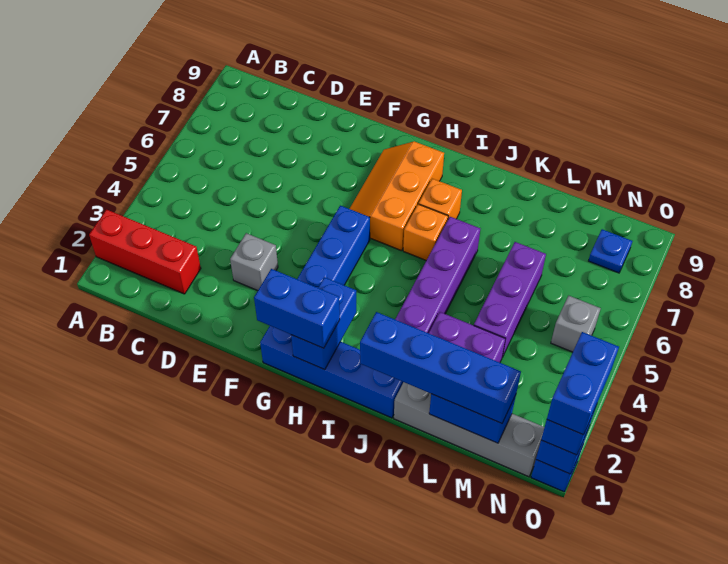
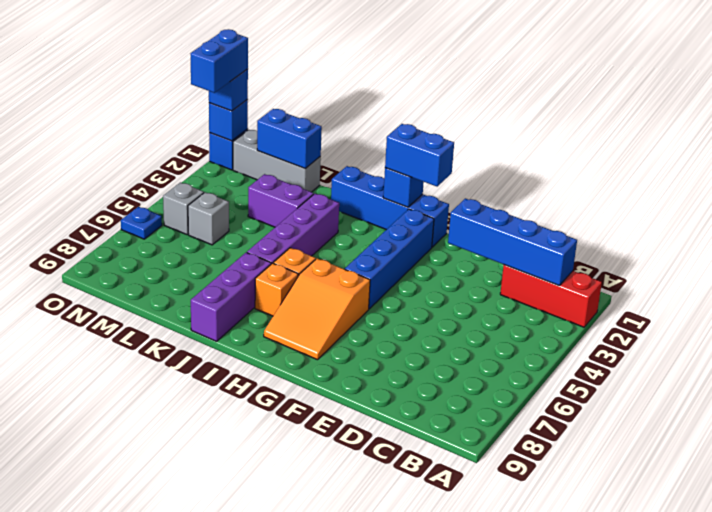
grey brick E3 level 1 -> grey brick M5 level 1
orange slope G6:H8 level 1 top H -> orange slope G6:H8 level 1 top 6
blue brick H1:H2 level 2 -> blue brick H1 level 2
blue brick J1:M1 level 3 -> blue brick B2:E2 level 2
grey brick K1:N1 level 1 -> grey brick L1:N1 level 1
purple brick L4:L6 level 1 -> purple brick J7:J9 level 1
blue plate N8 level 1 -> blue plate O6 level 1

